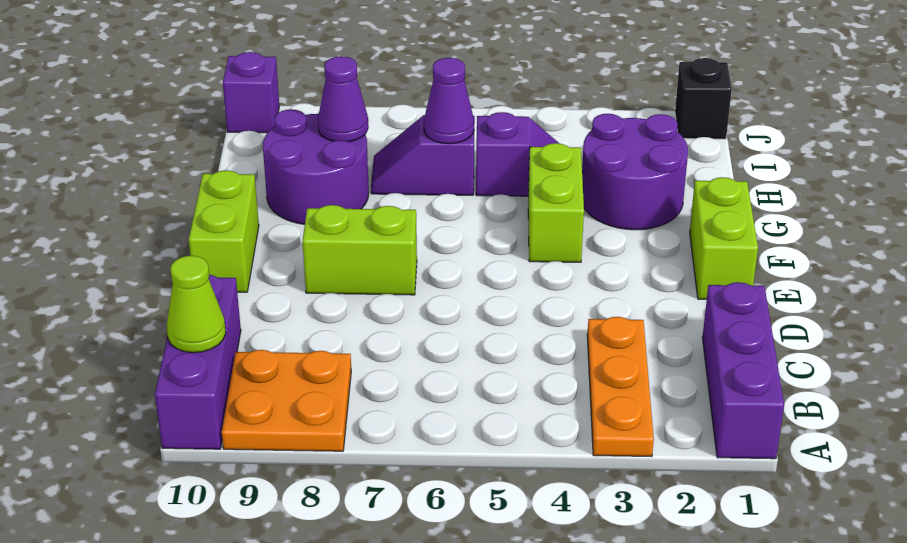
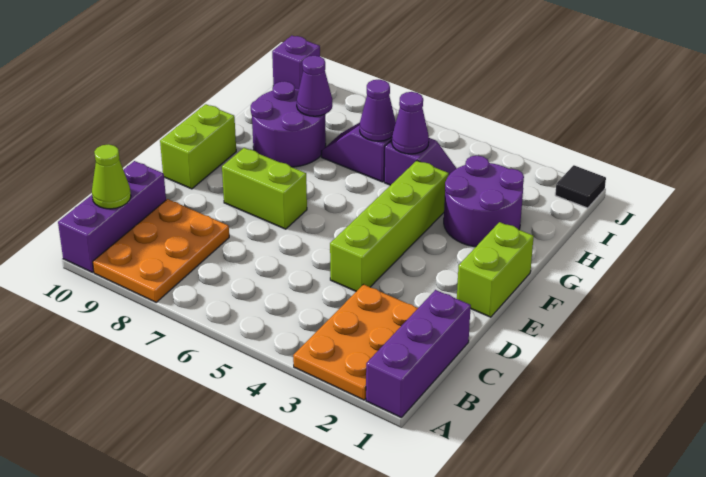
orange plate A3:C3 level 1 -> orange plate A2:C3 level 1
orange plate A8:B9 level 1 -> orange plate A8:C9 level 1
lime brick F4:G4 level 1 -> lime brick D4:G4 level 1
none -> purple cone H5 level 2
black brick J1 level 1 -> black tile J1 level 1

